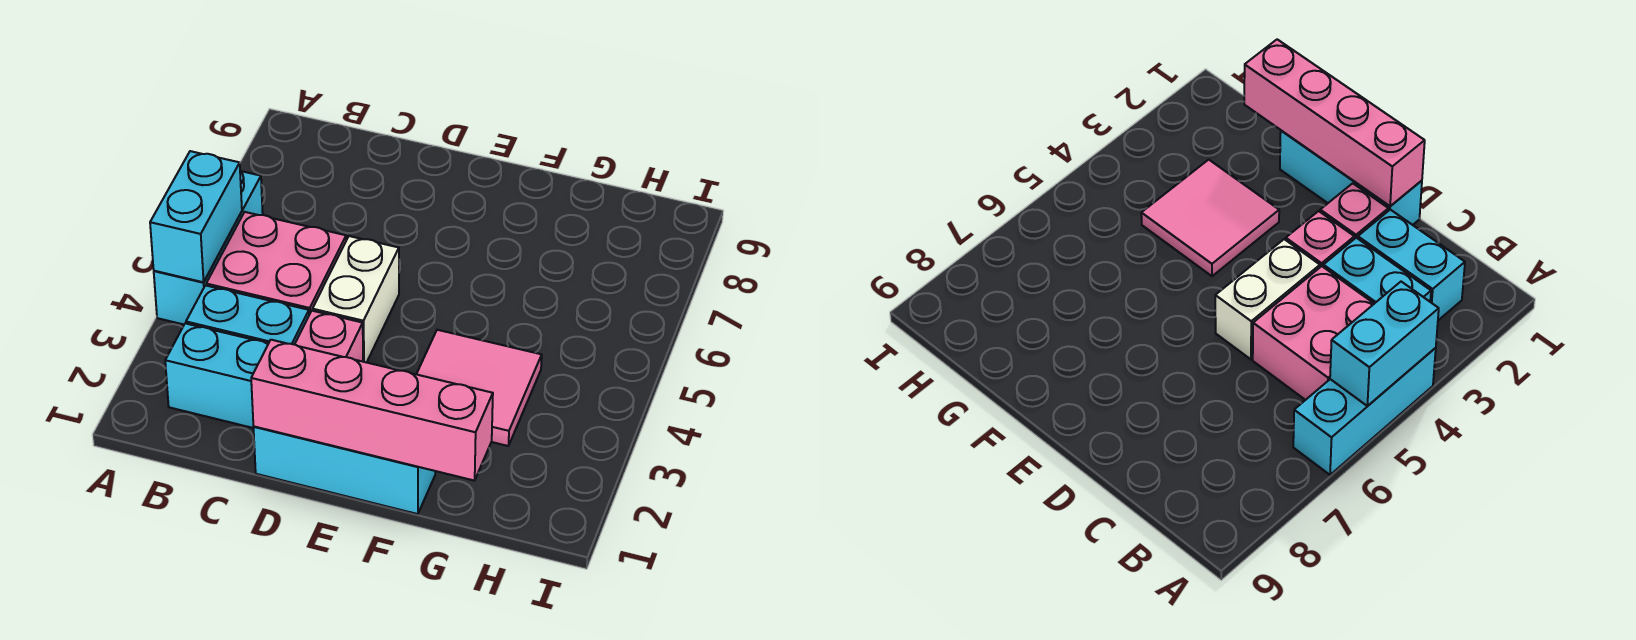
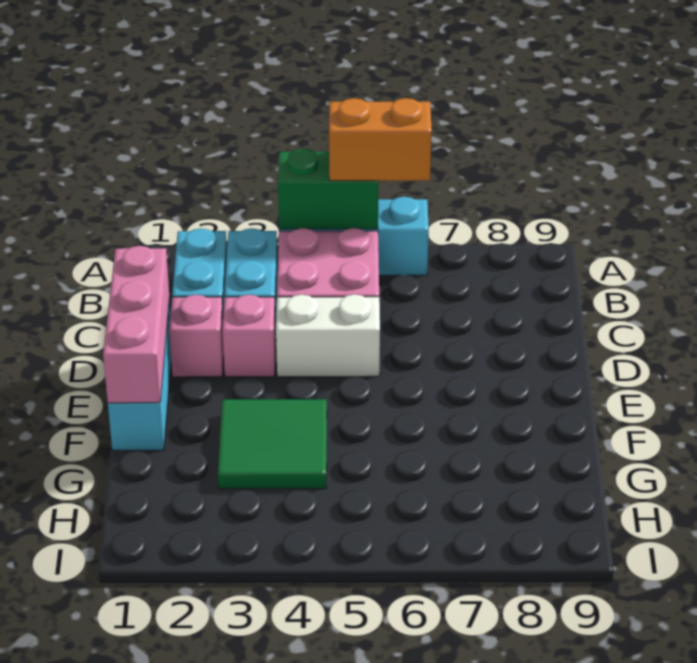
cyan brick A4:A5 level 2 -> green brick A4:A5 level 2
none -> orange brick A5:A6 level 3
pink brick D1:G1 level 2 -> pink brick D1:F1 level 2
pink tile F3:G4 level 1 -> green tile F3:G4 level 1

